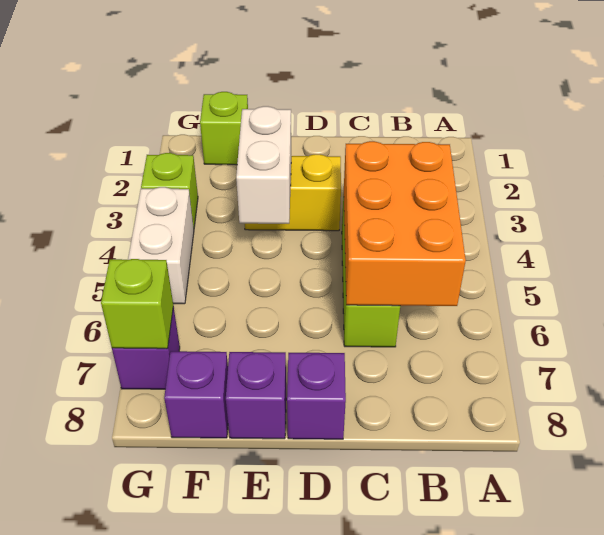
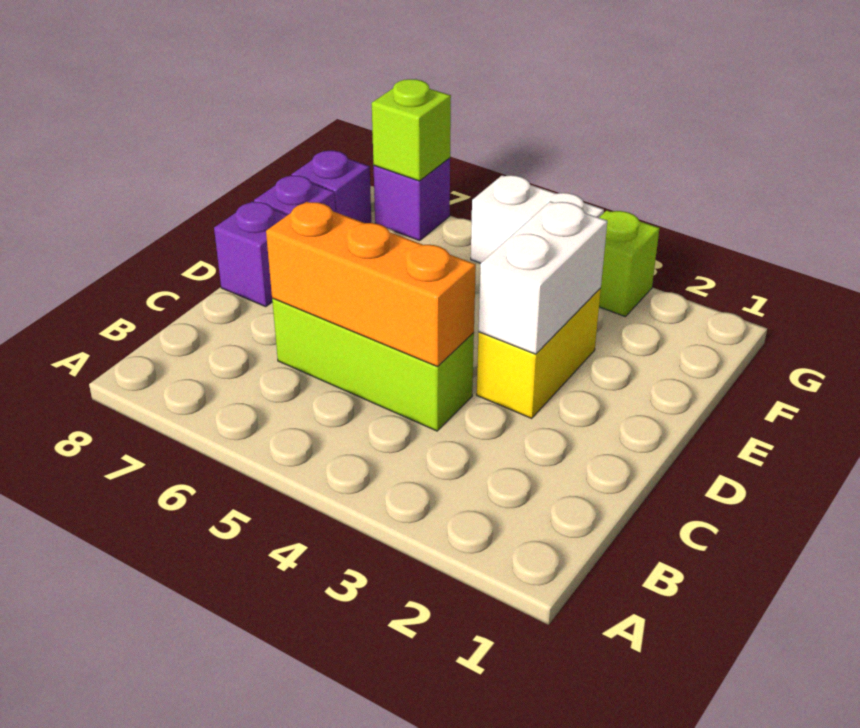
orange brick B4:C6 level 2 -> orange brick C4:C6 level 2
white brick E3:E4 level 2 -> white brick D3:E3 level 2
lime brick F1 level 1 -> none

